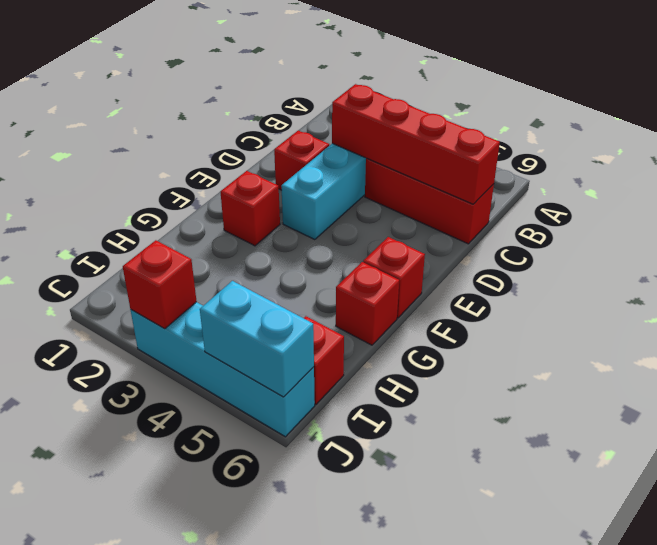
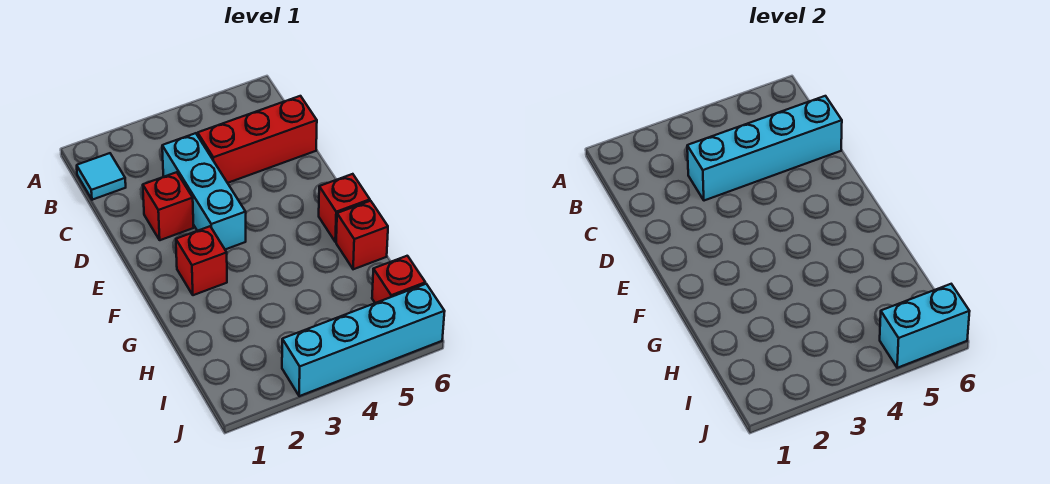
none -> cyan tile B1 level 1
red brick C3:C6 level 2 -> cyan brick C3:C6 level 2
red brick J3 level 2 -> none

